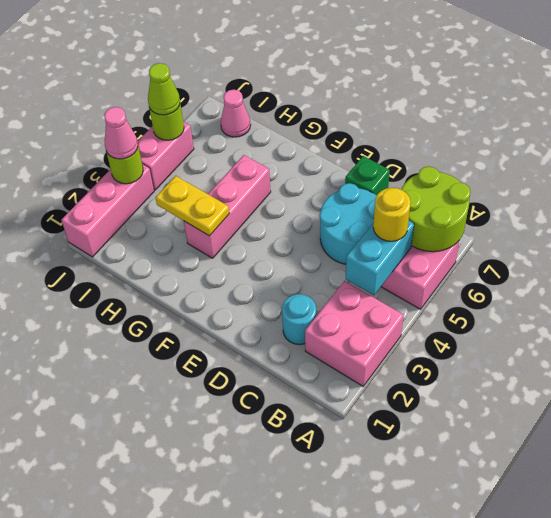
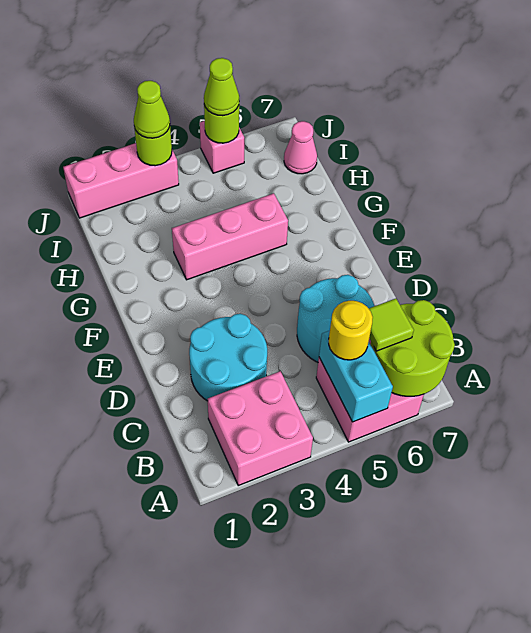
cyan brick B4:B5 level 2 -> cyan brick A5:B5 level 2
none -> lime tile B6 level 3
cyan round brick C2 level 1 -> cyan round brick C2:D3 level 1
green brick D7 level 1 -> none
yellow plate G3:H3 level 2 -> none
pink cone J3 level 3 -> lime cone J3 level 3
pink brick J4:J5 level 1 -> pink brick J5 level 1

